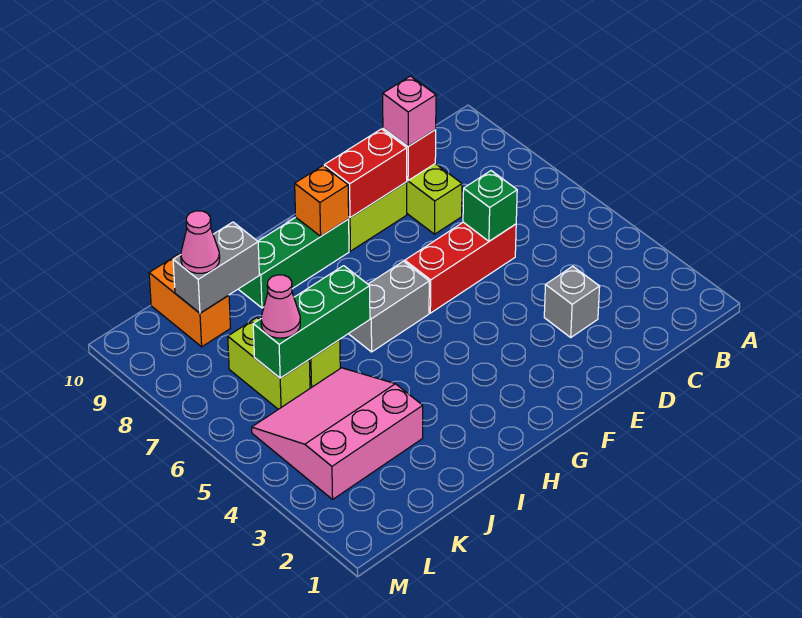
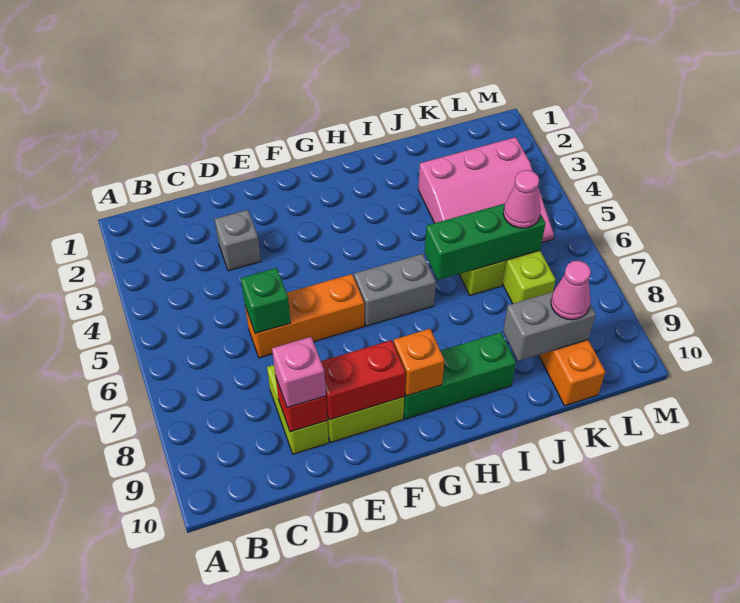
red brick D6:F6 level 1 -> orange brick D6:F6 level 1

